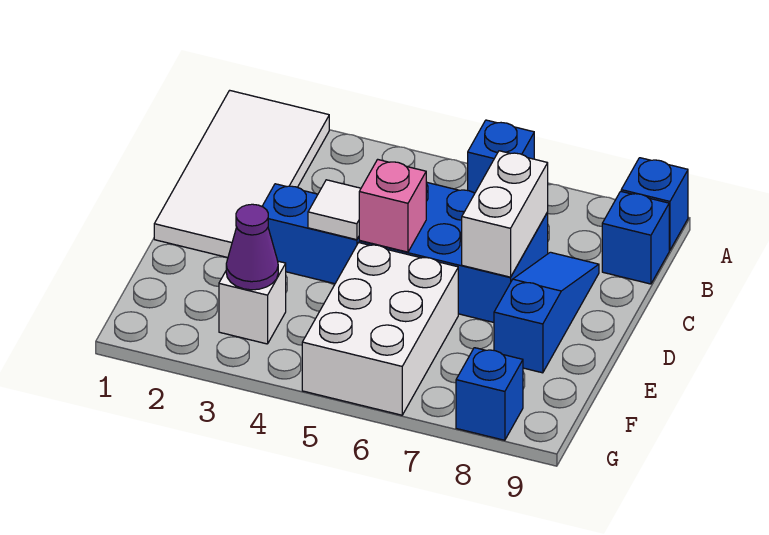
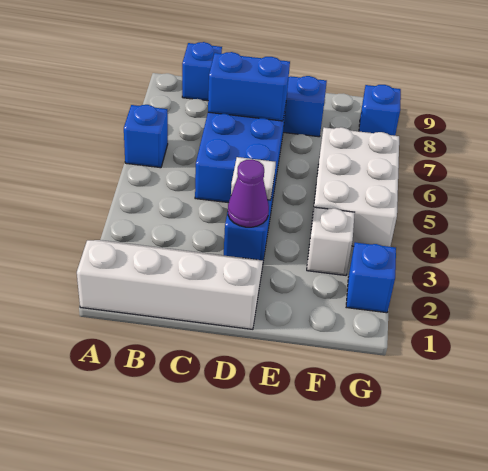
white tile A1:D2 level 1 -> white slope A1:D2 level 1 top 1
blue brick A9 level 1 -> blue brick G2 level 1
white brick C7:D7 level 2 -> blue brick C7:D7 level 2
pink brick D5 level 2 -> none
white brick E5:G6 level 1 -> white brick F4:G6 level 1
purple cone F3 level 2 -> purple cone D3 level 2

